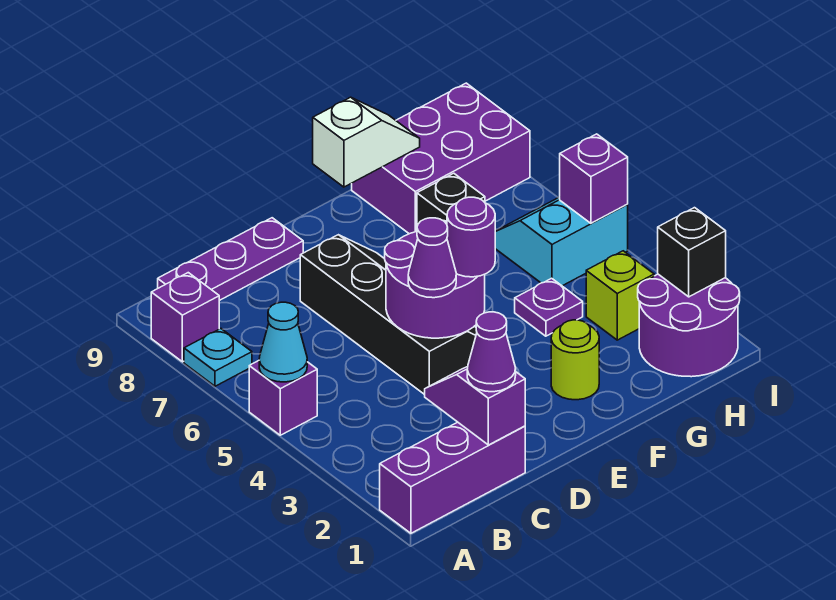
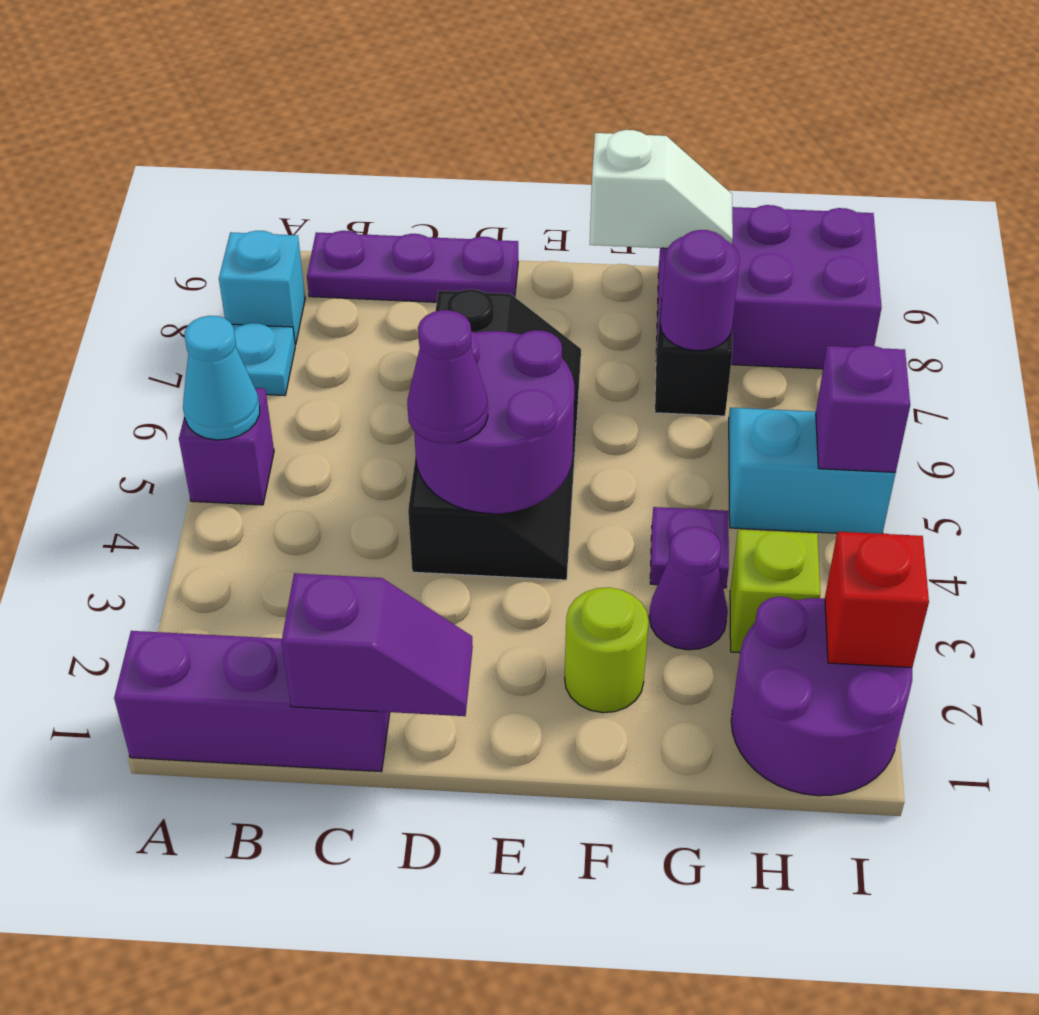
purple brick A8 level 1 -> cyan brick A8 level 1
purple slope C1:C2 level 2 top 1 -> purple slope C1:D1 level 2 top C
purple cone C1 level 3 -> purple cone G3 level 1
purple round brick E4 level 3 -> purple round brick G7 level 2
black brick I2 level 2 -> red brick I2 level 2

